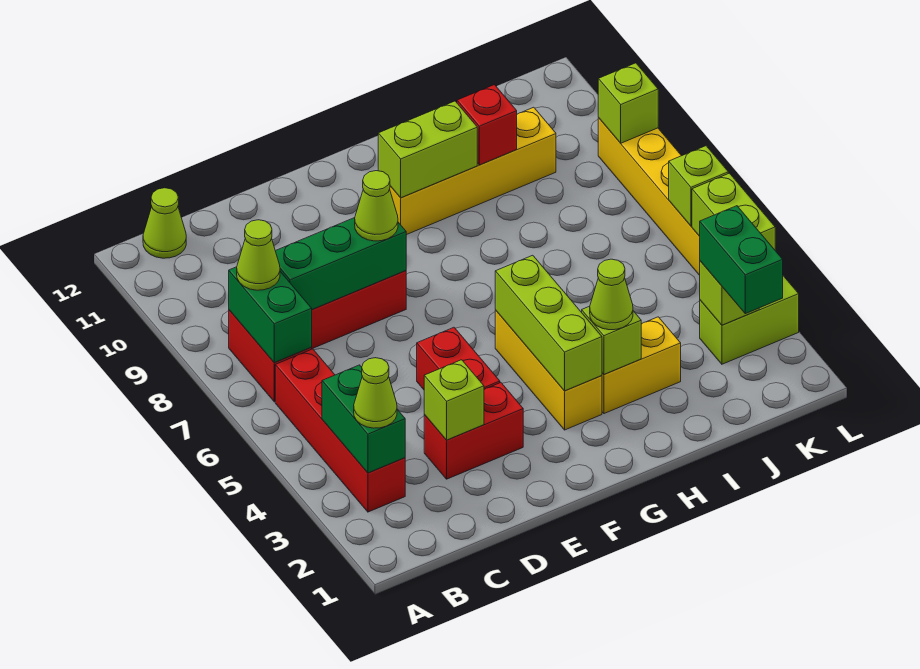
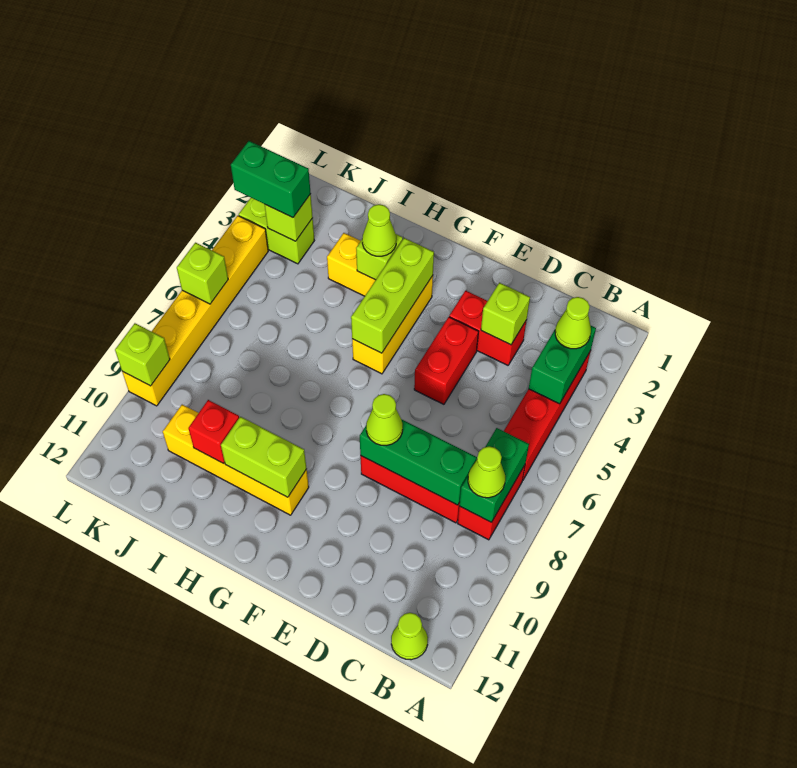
green brick K2:K3 level 3 -> green brick K3:L3 level 3
lime brick L4:L5 level 2 -> none

